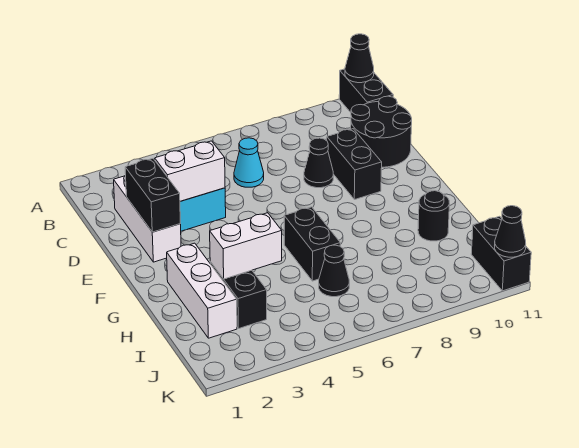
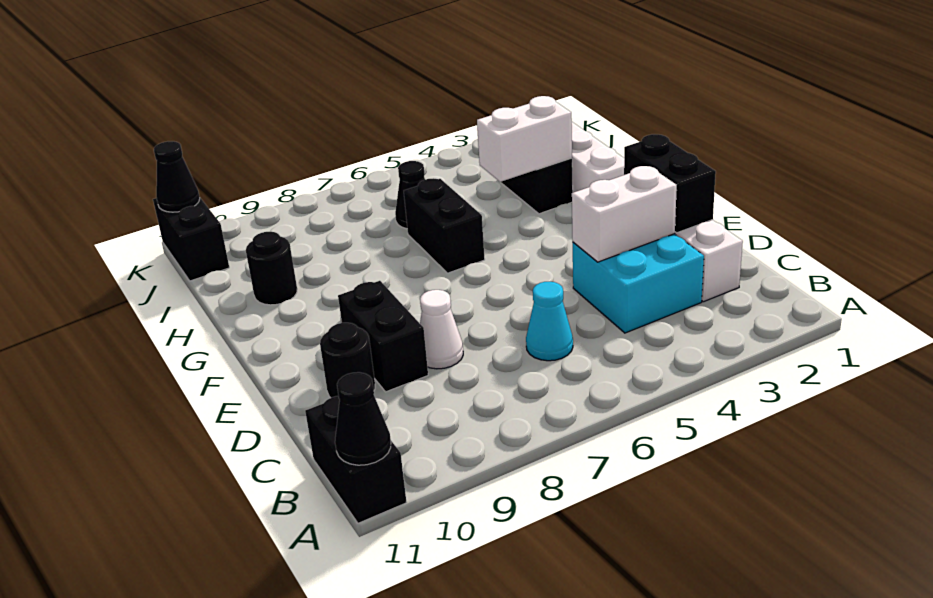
black round brick C10:D11 level 1 -> black round brick D10 level 1
black cone D8 level 1 -> white cone D8 level 1

